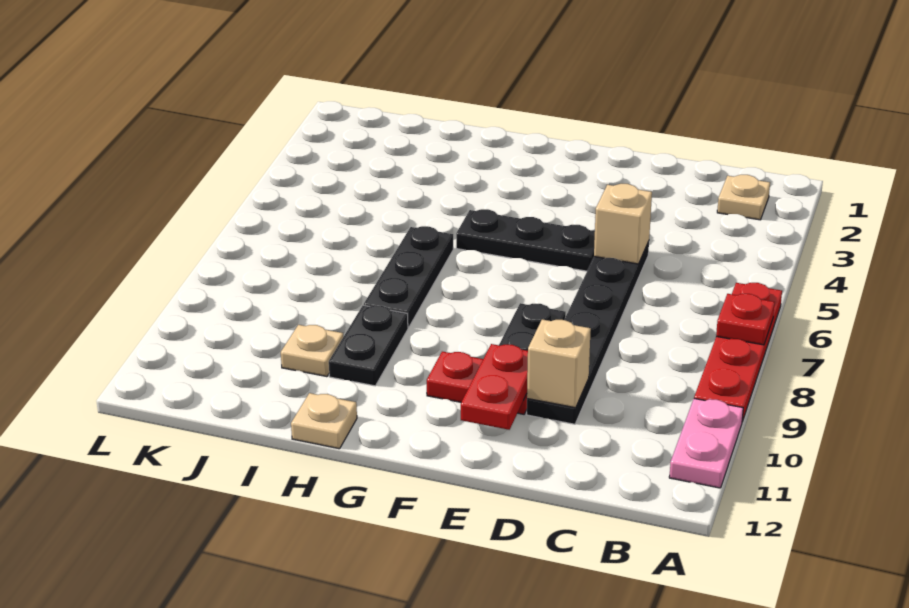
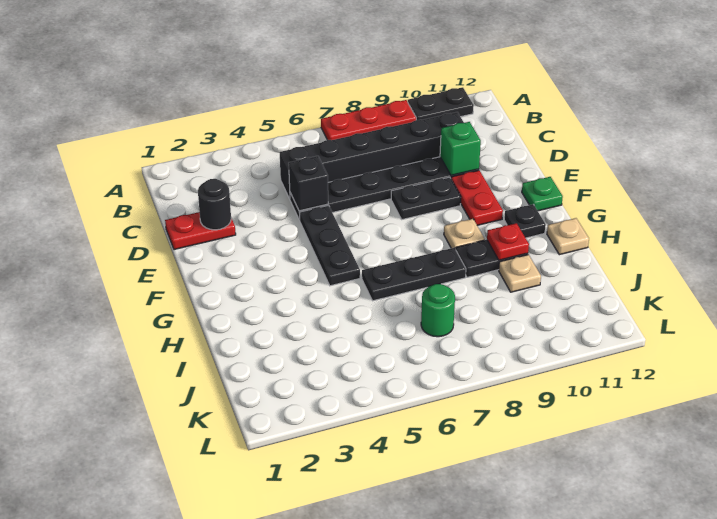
red plate A6:A9 level 1 -> red plate A7:A9 level 1
red plate A7 level 2 -> red plate H10 level 2
pink plate A10:A11 level 1 -> black plate A10:A11 level 1
tan plate B2 level 1 -> tan plate G9 level 1
none -> black brick C5:C10 level 1
none -> black round brick D2 level 2
tan brick D5 level 2 -> black brick D5 level 2
tan brick D10 level 2 -> green brick D10 level 2
red plate E10:E11 level 2 -> red plate D1:D2 level 1
none -> green plate F12 level 1
none -> black plate G11 level 1
none -> green round brick J7 level 1

